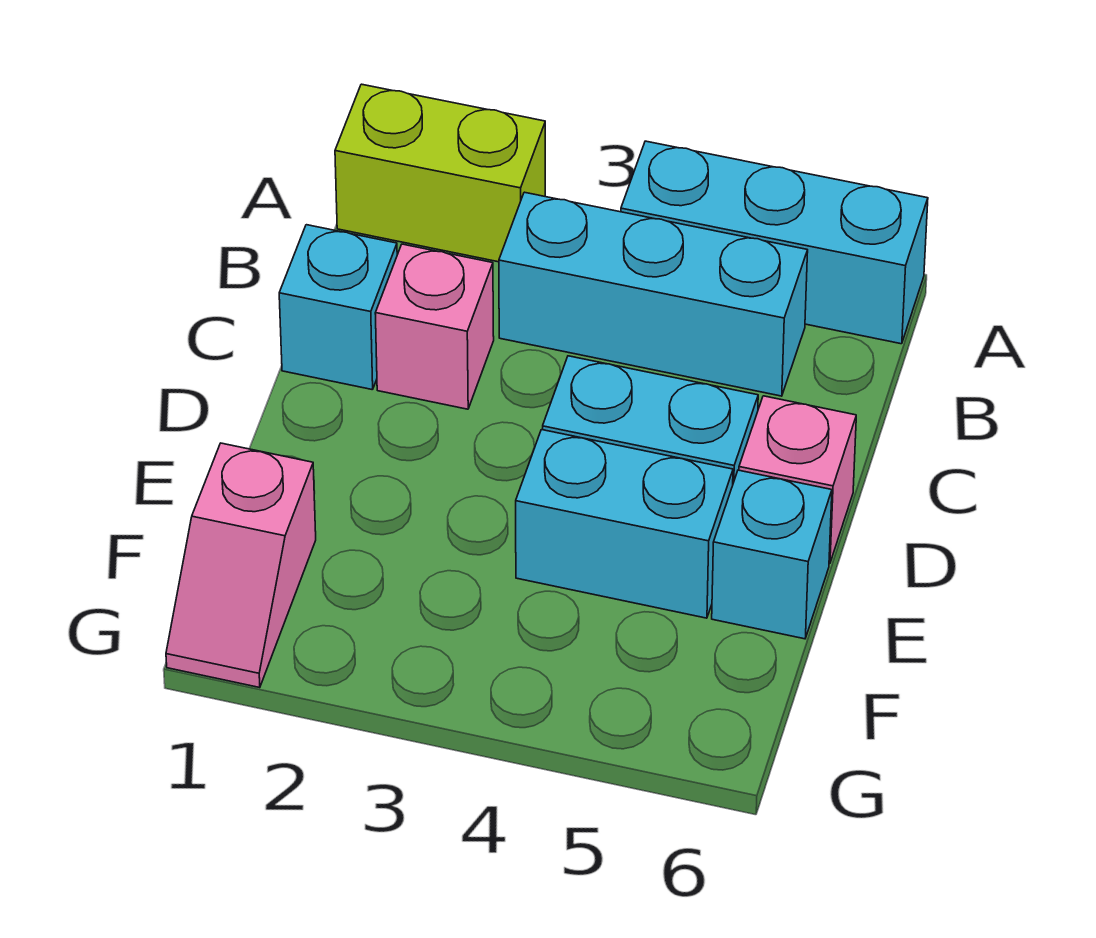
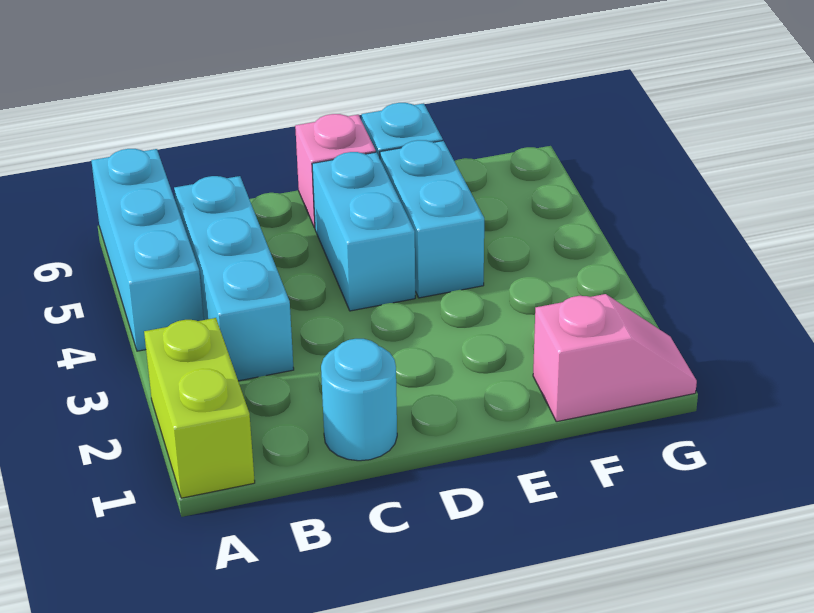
cyan brick C1 level 1 -> cyan round brick C1 level 1
pink brick C2 level 1 -> none

